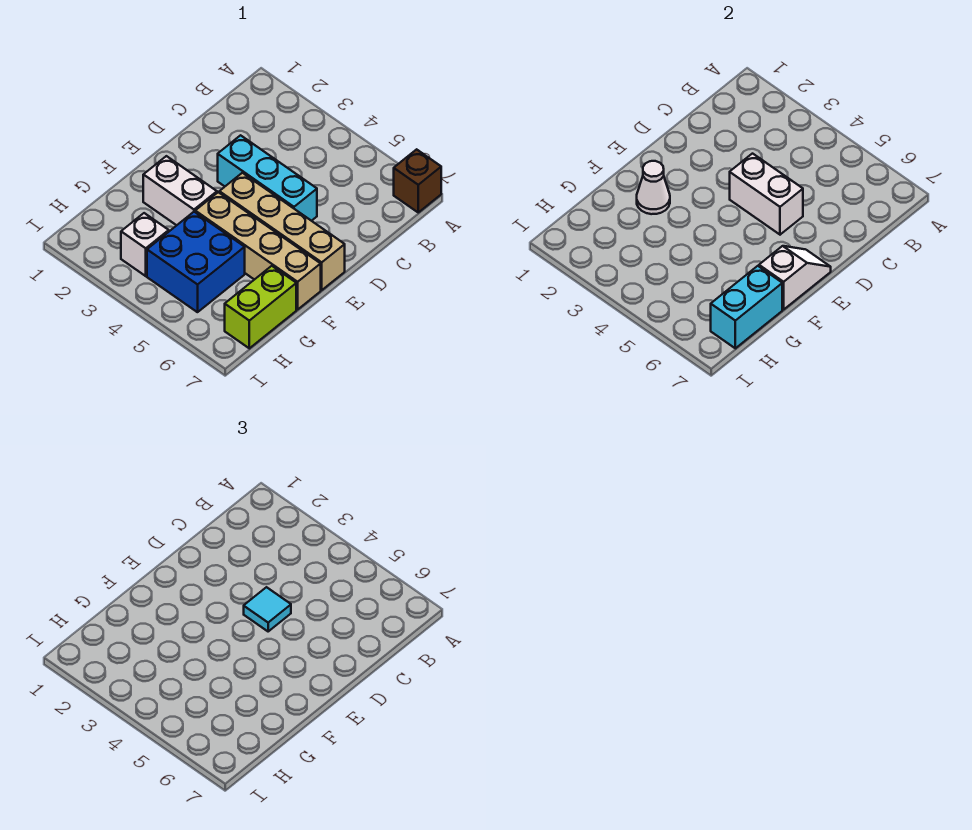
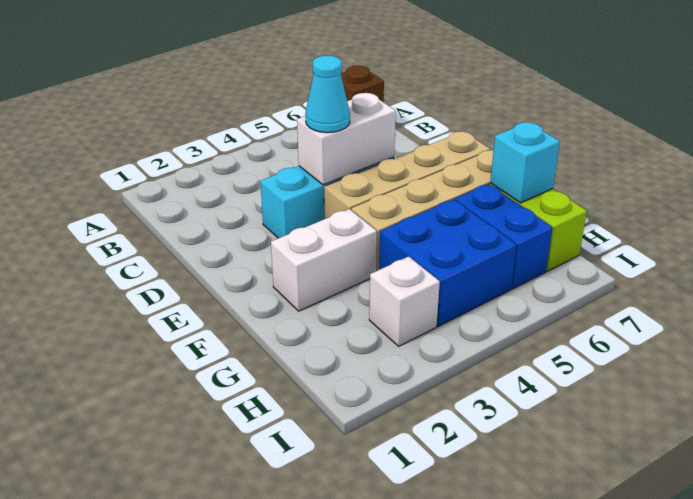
cyan tile D4 level 3 -> cyan cone D4 level 3
white slope E7:F7 level 2 top F -> none
white cone F2 level 2 -> none
none -> blue brick G6:H6 level 1
cyan brick G7:H7 level 2 -> cyan brick G7 level 2

